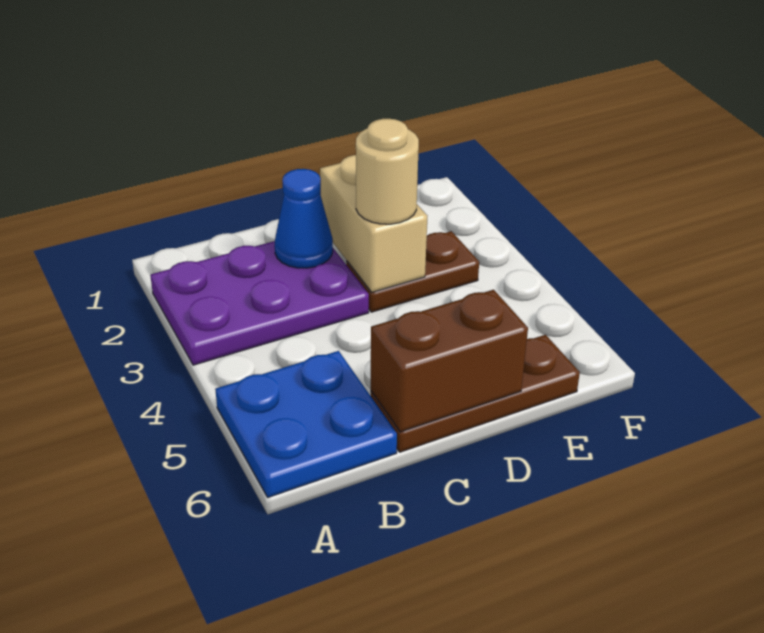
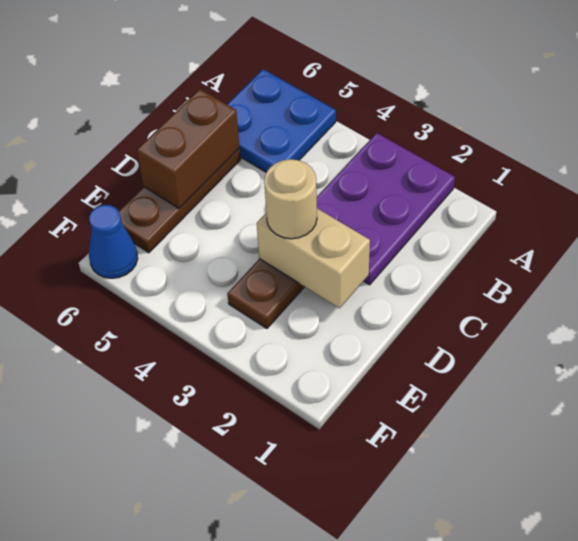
blue cone C2 level 2 -> blue cone F6 level 1

